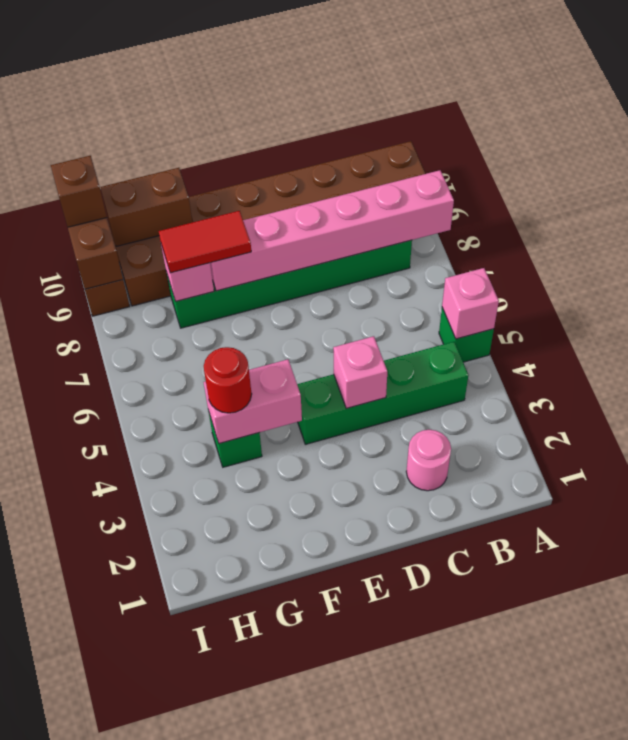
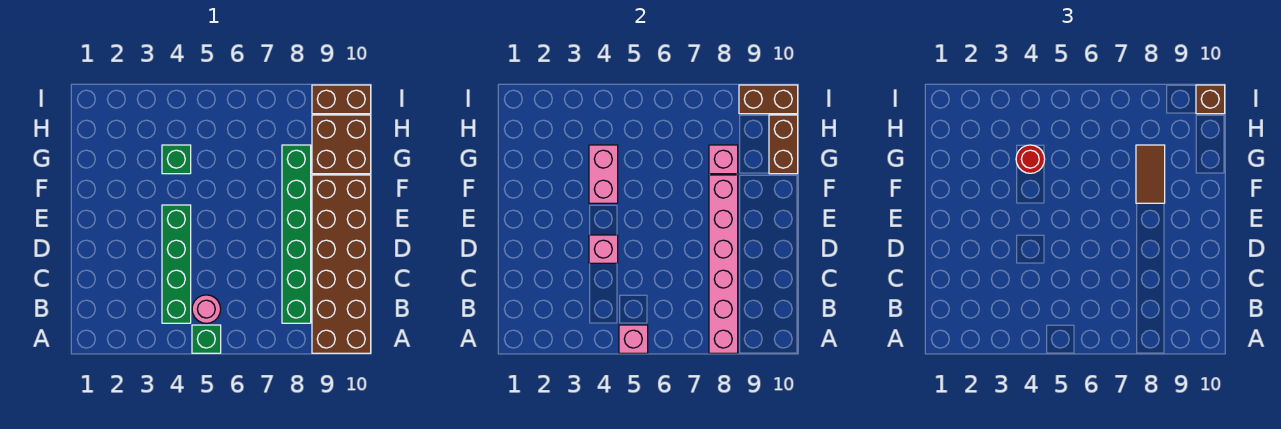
pink round brick C2 level 1 -> pink round brick B5 level 1
red tile F8:G8 level 3 -> brown tile F8:G8 level 3

